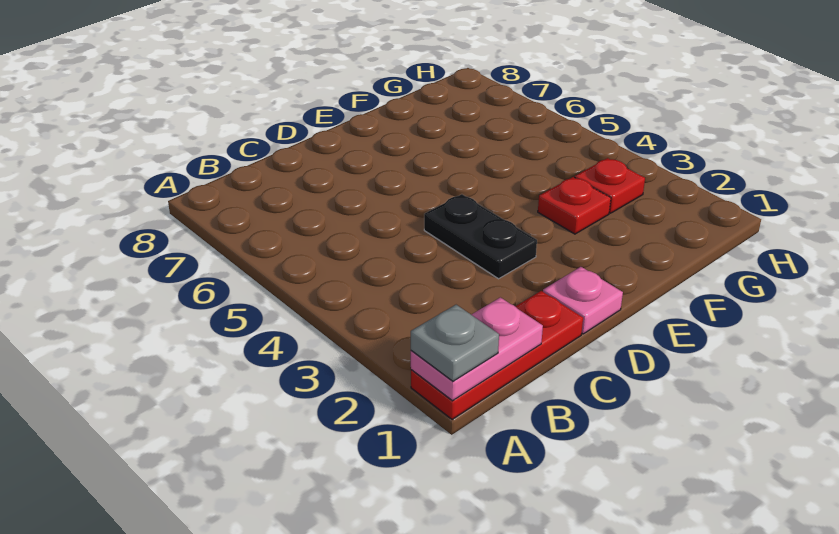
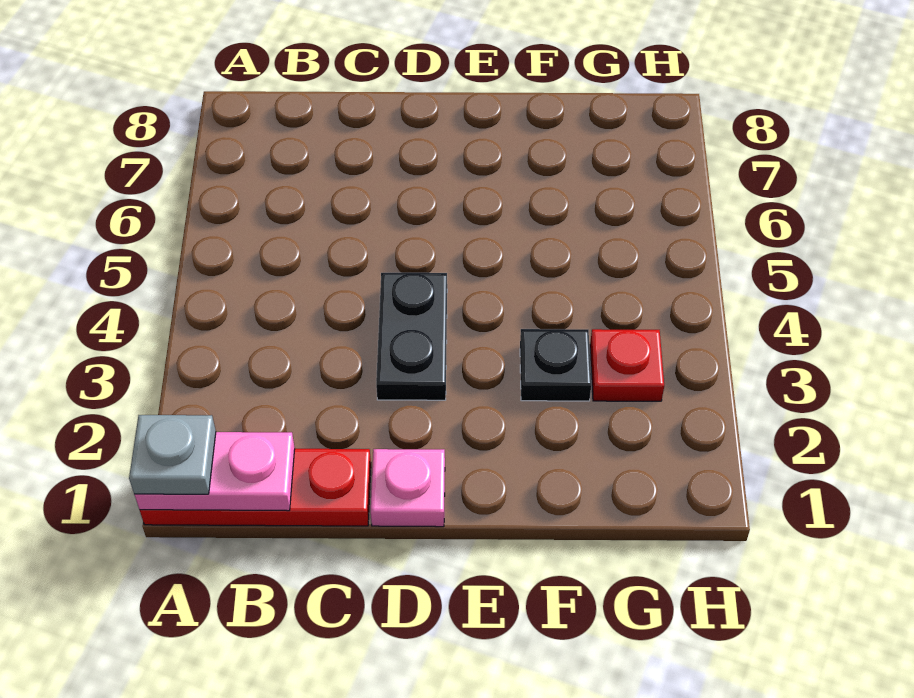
red plate F3 level 1 -> black plate F3 level 1

